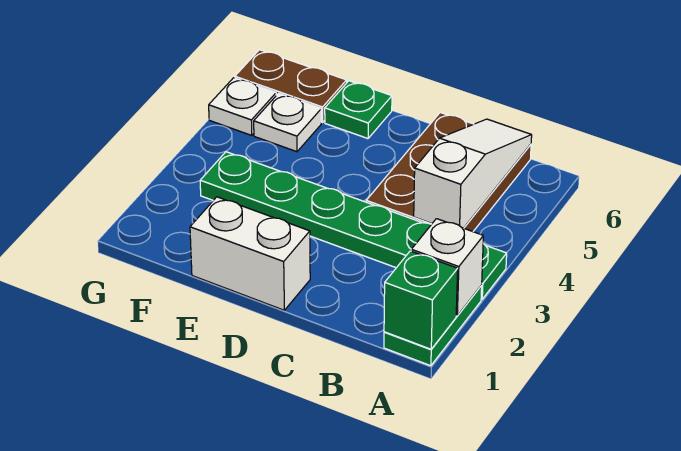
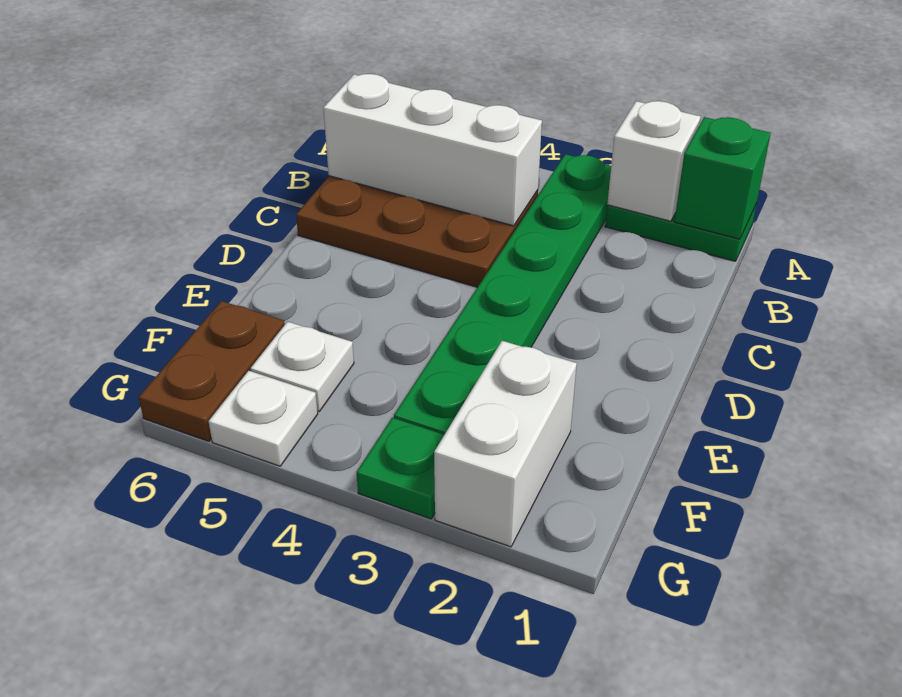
white slope B4:B6 level 2 top 4 -> white brick B4:B6 level 2
white brick D1:E1 level 1 -> white brick F2:G2 level 1
green plate E6 level 1 -> green plate G3 level 1

